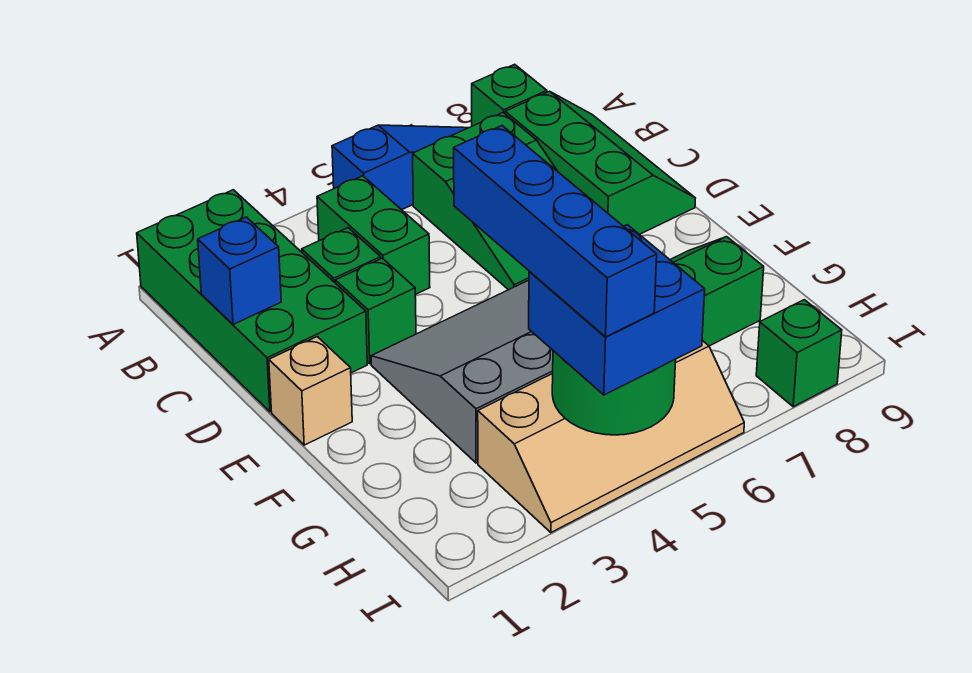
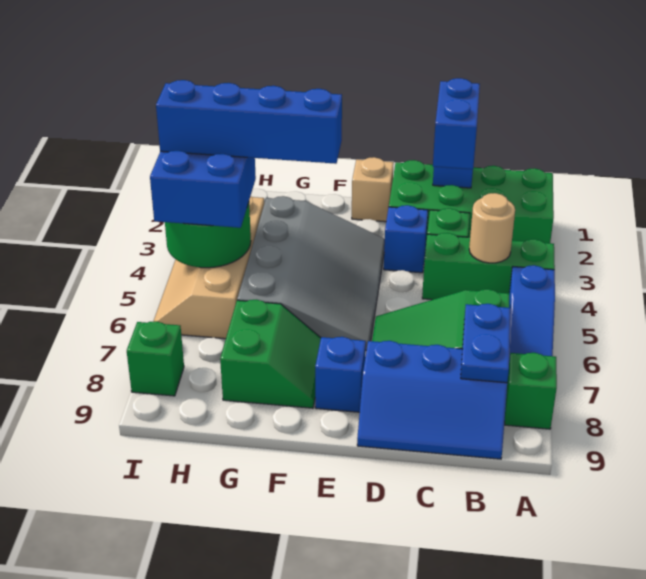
green brick B4:C4 level 1 -> green brick A4:C4 level 1
none -> tan round brick B4 level 2
none -> blue plate B7:B8 level 2
green slope B8:D9 level 1 top 8 -> blue slope B8:D9 level 1 top 8
none -> blue brick C1:C2 level 3
green brick D3 level 1 -> blue brick D3 level 1
none -> blue brick E8 level 1

